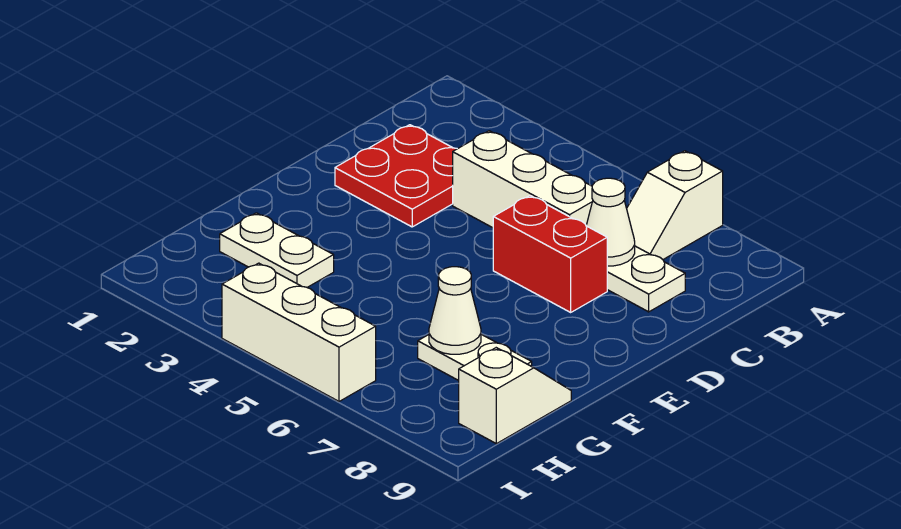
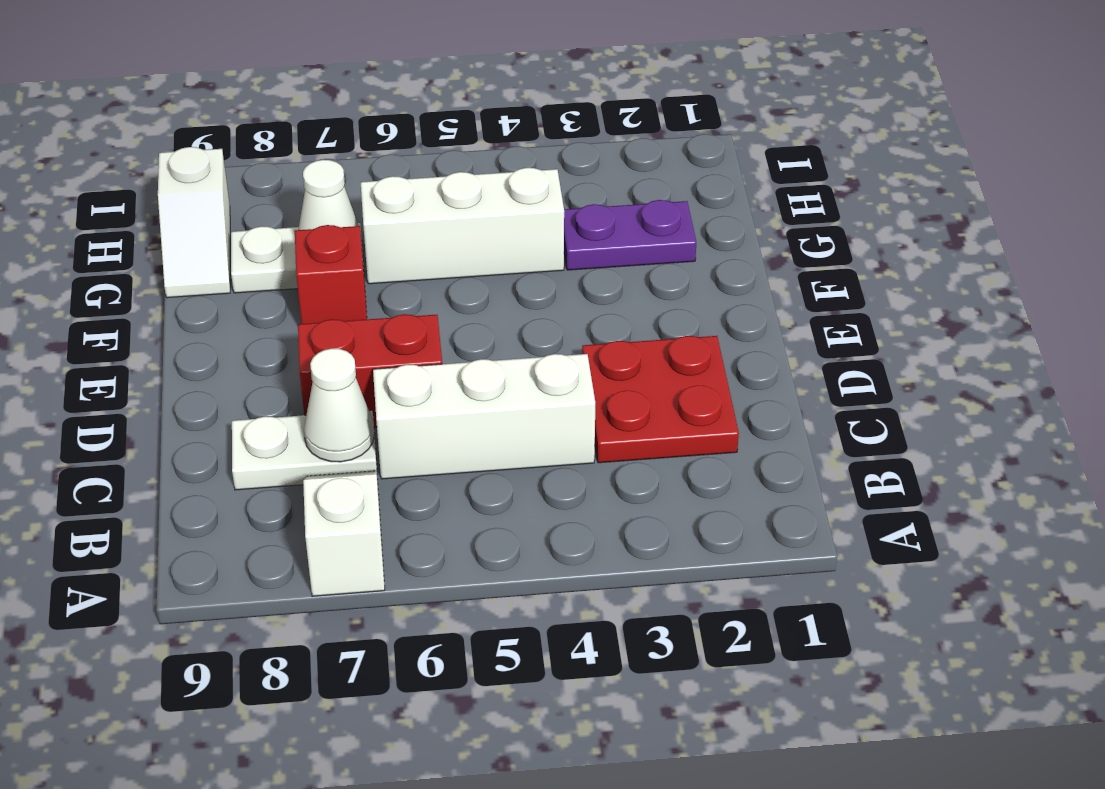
none -> red brick F7 level 1
white plate G2:G3 level 1 -> purple plate G2:G3 level 1
white brick I4:I6 level 1 -> white brick G4:G6 level 1

